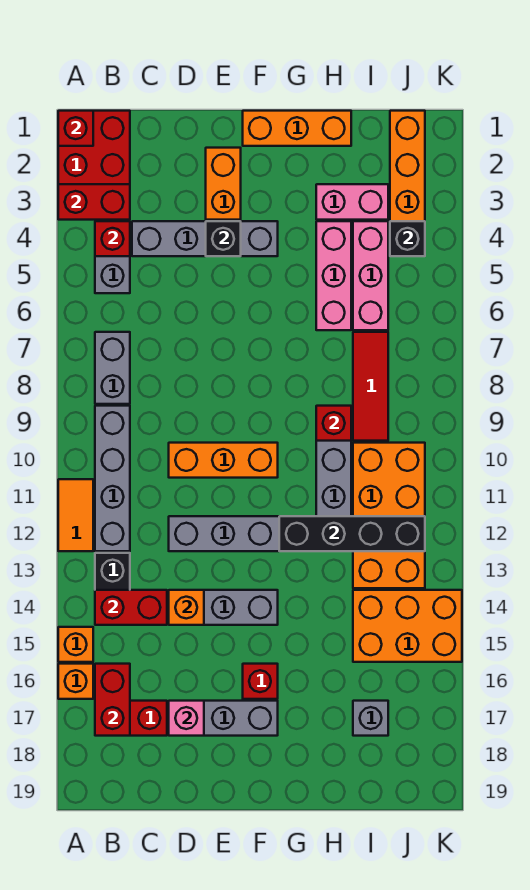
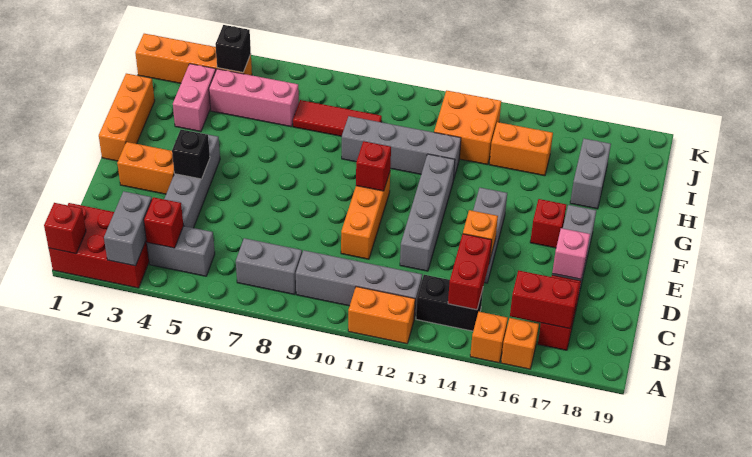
red brick A3:B3 level 2 -> grey brick A3:B3 level 2
orange tile A11:A12 level 1 -> orange brick A11:A12 level 1
black brick G12:J12 level 2 -> none
pink brick H4:H6 level 1 -> none
red brick H9 level 2 -> red brick F10 level 2
orange brick I10:J13 level 1 -> orange brick I12:J13 level 1
orange brick I14:K15 level 1 -> orange brick I14:I15 level 1
grey brick I17 level 1 -> grey brick H17:I17 level 1

